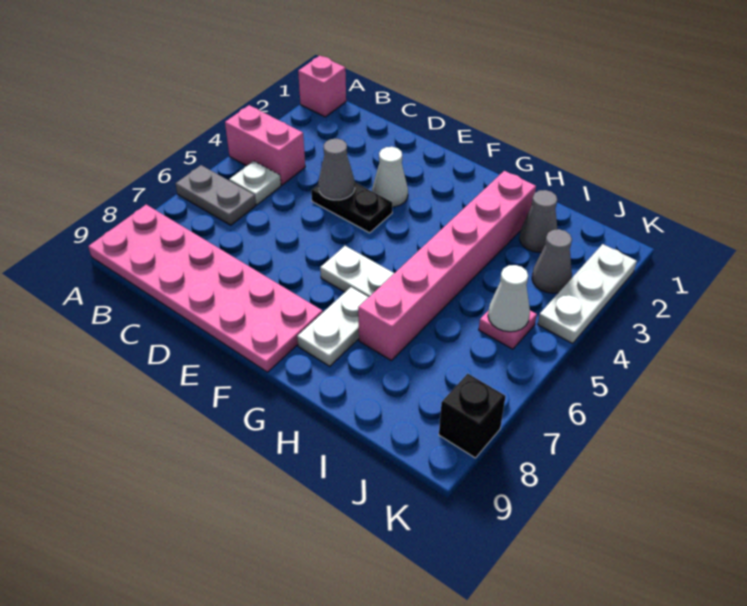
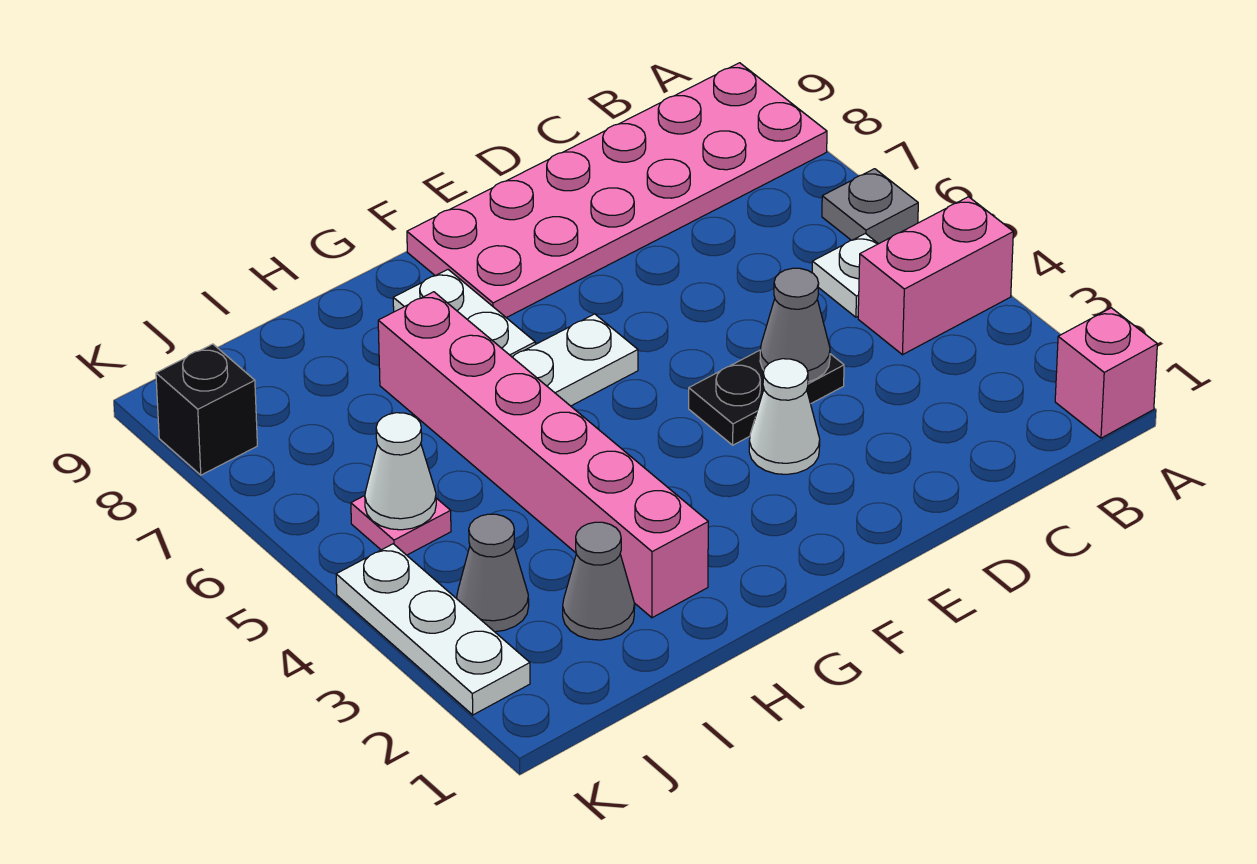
grey plate A6:B6 level 1 -> grey plate A6 level 1

